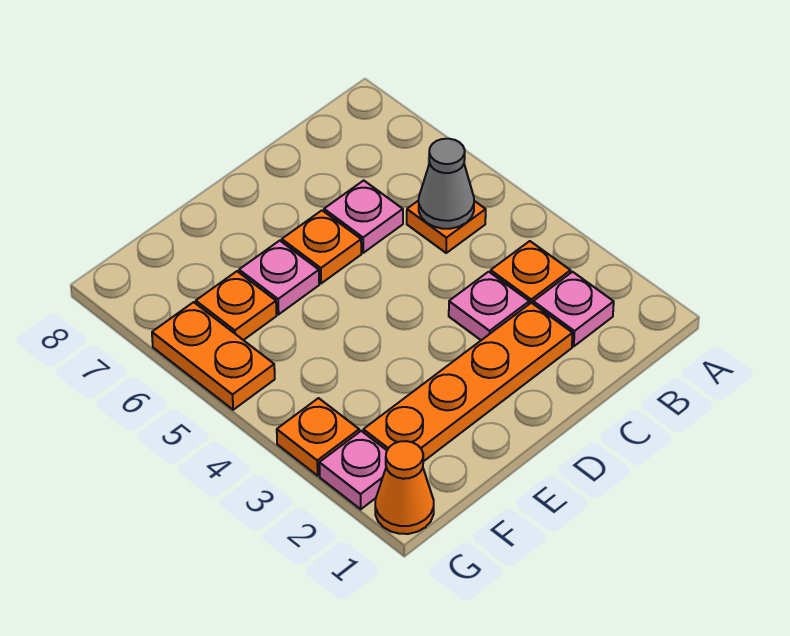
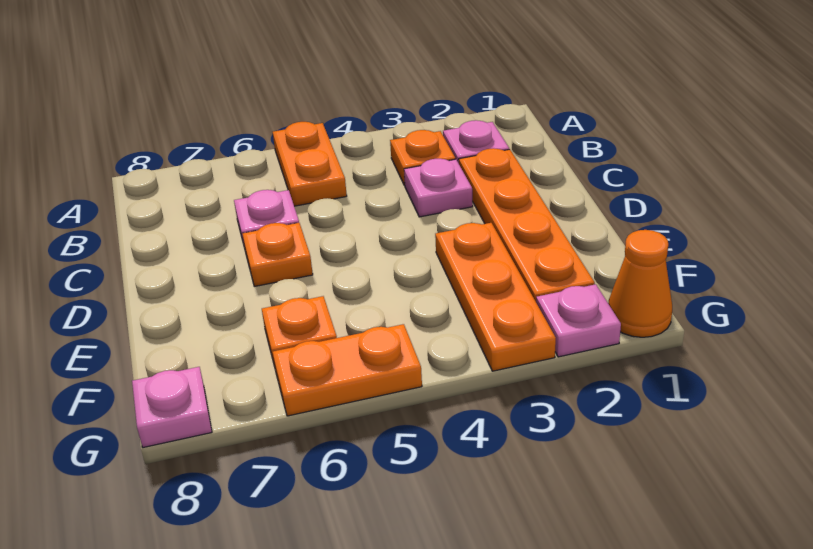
orange plate B5 level 1 -> orange plate A5:B5 level 1
grey cone B5 level 2 -> none
pink plate E6 level 1 -> pink plate G8 level 1
orange plate G3 level 1 -> orange plate E3:G3 level 1

